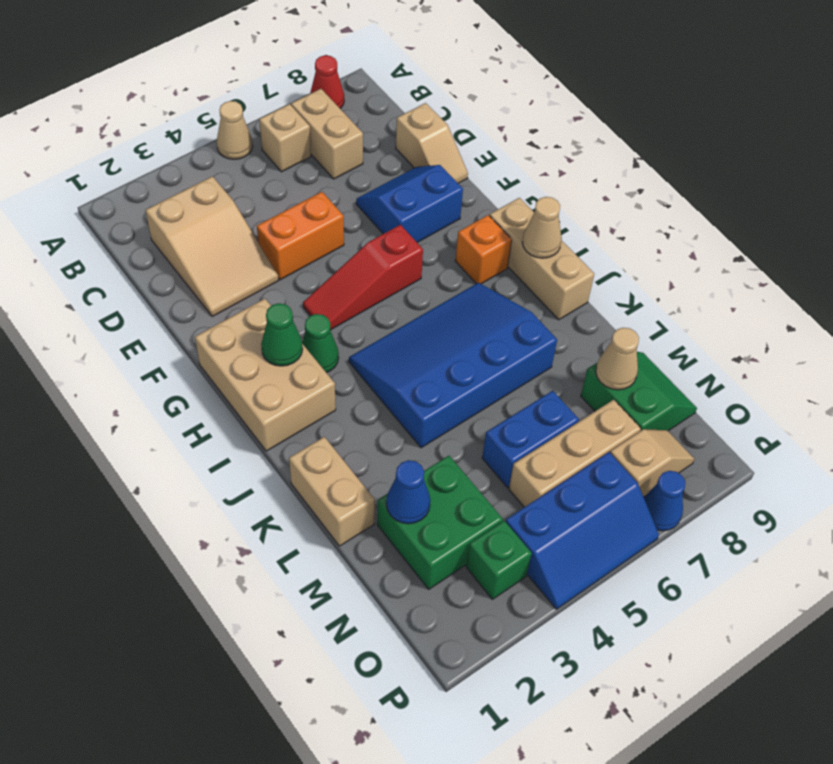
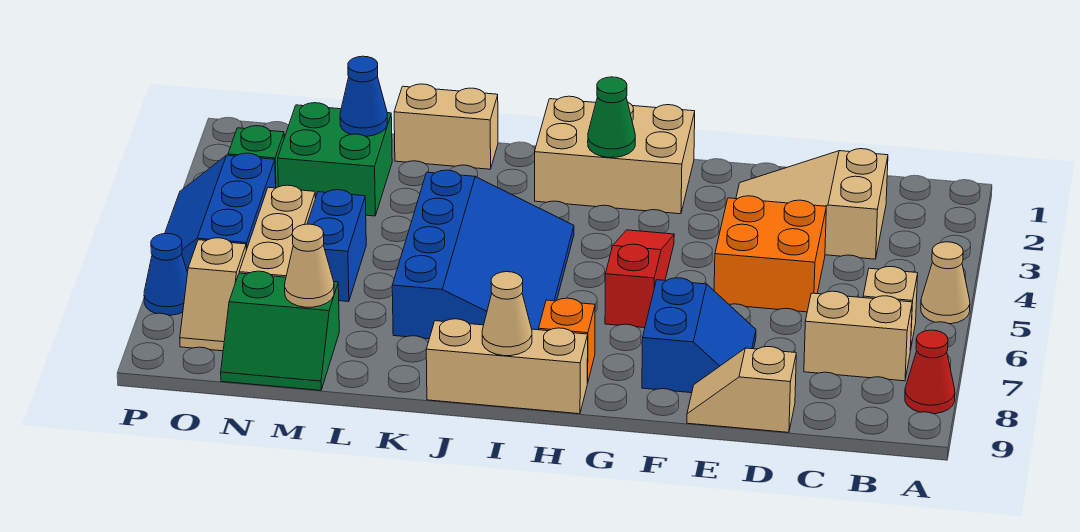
orange brick E4:E5 level 1 -> orange brick D4:E5 level 1
green cone H3 level 1 -> none

